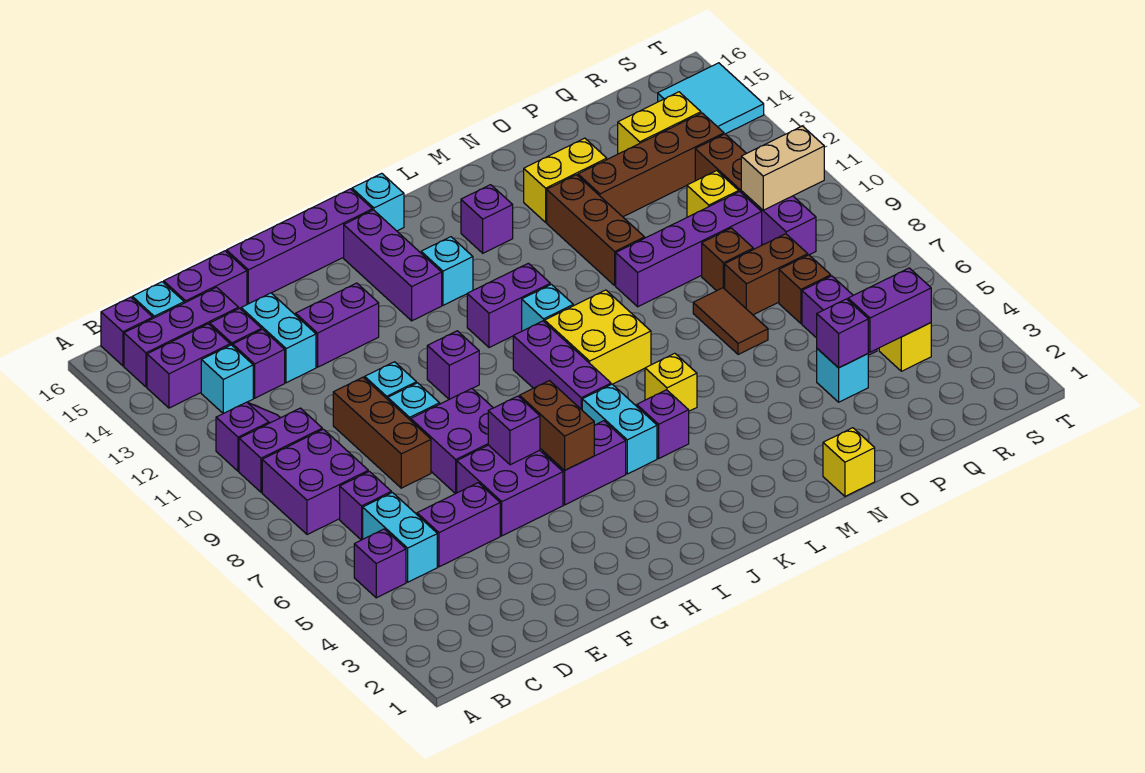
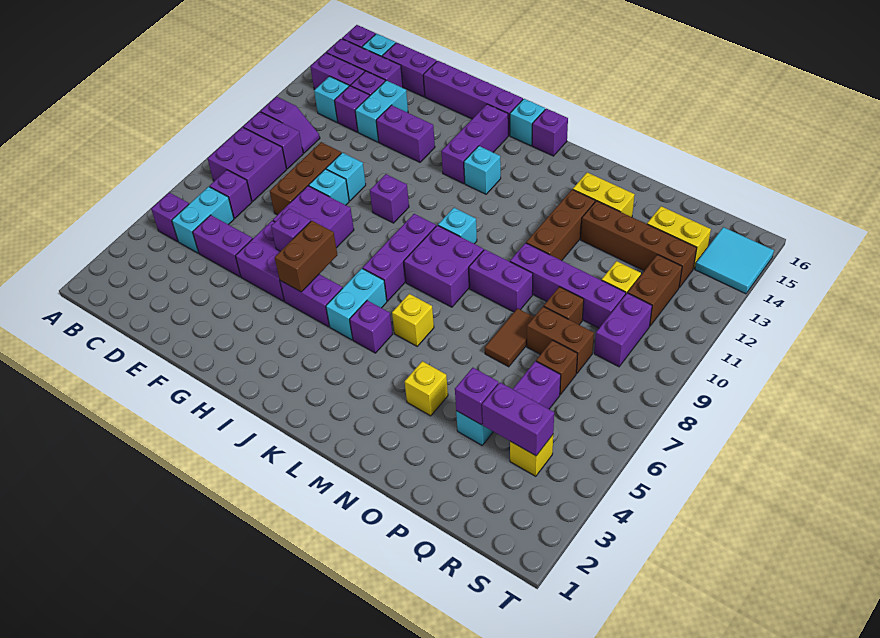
purple brick J11:K11 level 1 -> purple brick M9:N9 level 1
yellow brick K8:L9 level 1 -> purple brick K8:L9 level 1
purple brick L14 level 1 -> purple brick K16 level 1
yellow brick N1 level 1 -> yellow brick N4 level 1
tan brick R10:S10 level 2 -> none

